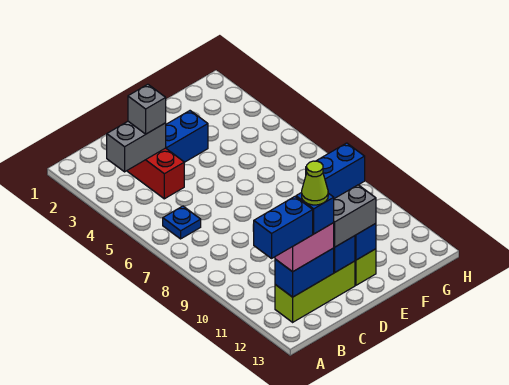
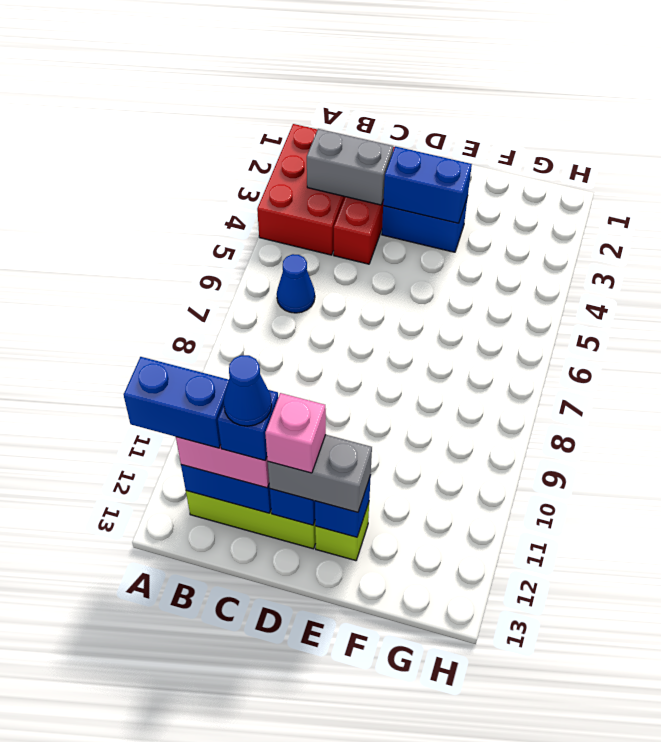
none -> red brick A2:B4 level 1
blue plate B6 level 1 -> blue cone B6 level 1
grey brick C3 level 3 -> none
lime cone C12 level 5 -> blue cone C12 level 5
none -> pink brick D12 level 4
blue brick G8:H8 level 1 -> blue brick D3:E3 level 2

